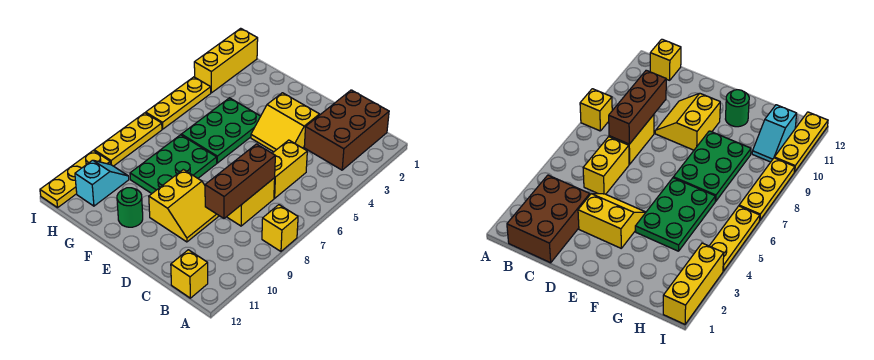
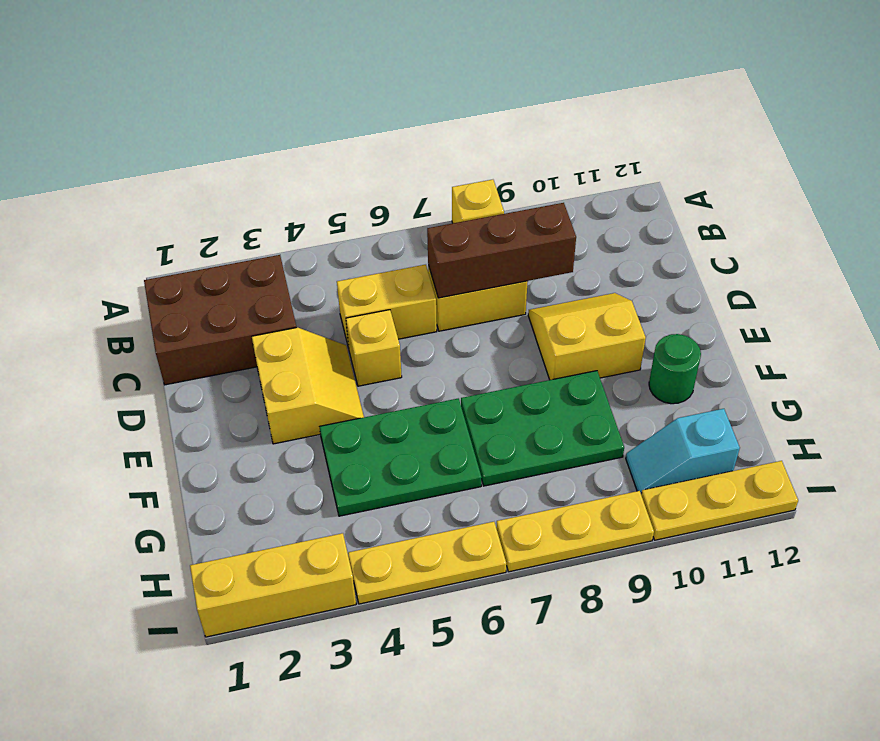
yellow brick B12 level 1 -> yellow brick D5 level 1

